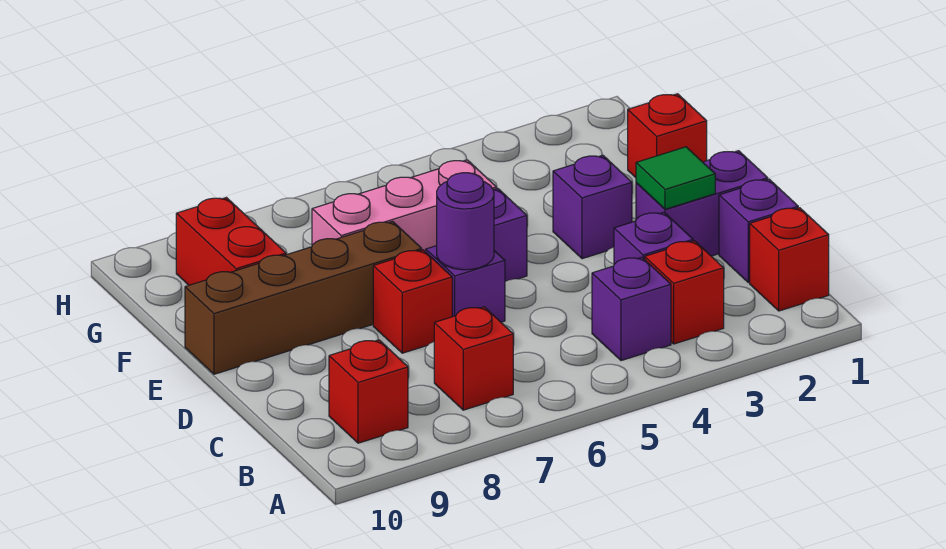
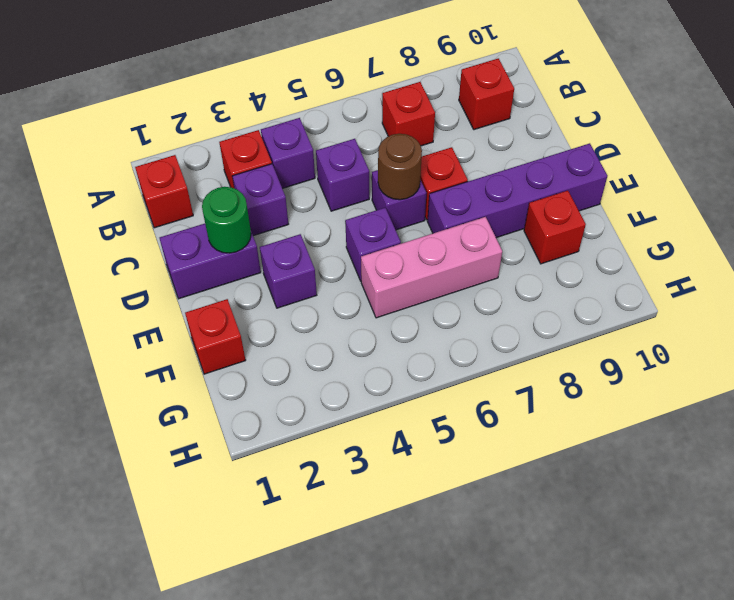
purple brick C1 level 1 -> purple brick C5 level 1
green tile D2 level 2 -> green round brick D2 level 2
purple round brick D6 level 2 -> brown round brick D6 level 2
brown brick E7:E10 level 1 -> purple brick E7:E10 level 1
red brick F9:G9 level 1 -> red brick F9 level 1

